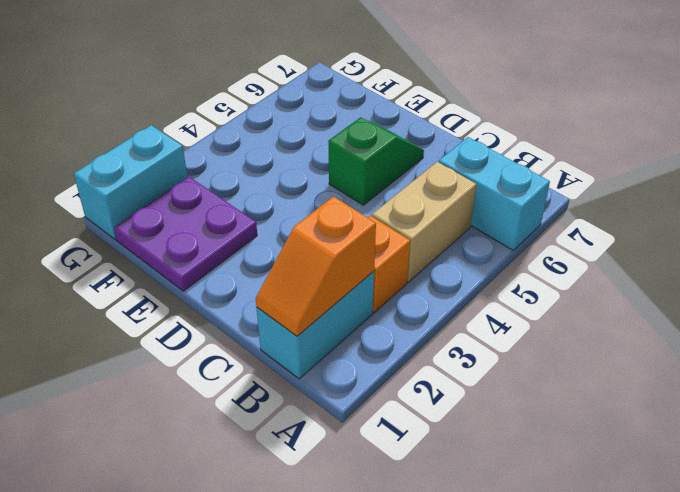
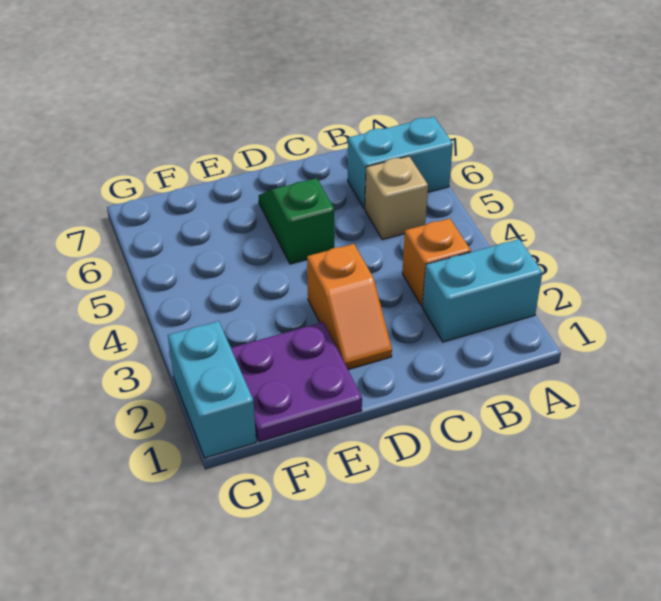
cyan brick B1:B2 level 1 -> cyan brick A2:B2 level 1
orange slope B1:B2 level 2 top 2 -> orange slope D2:D3 level 1 top 3
tan brick B4:B5 level 1 -> tan brick B5 level 1

